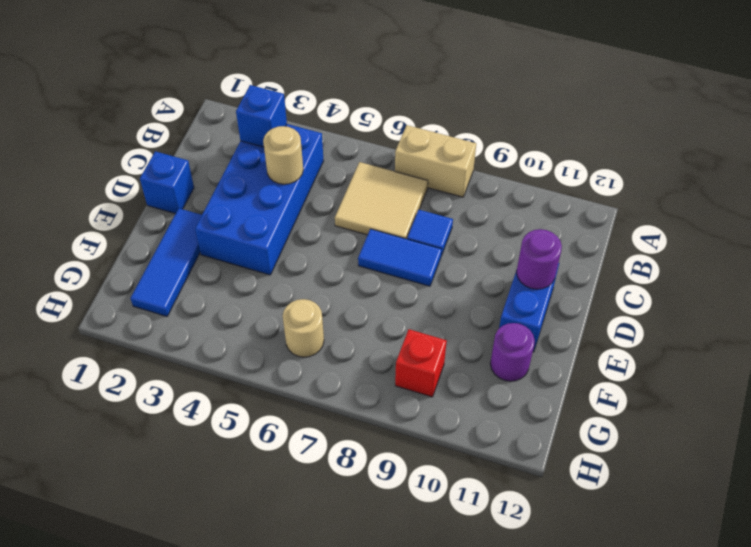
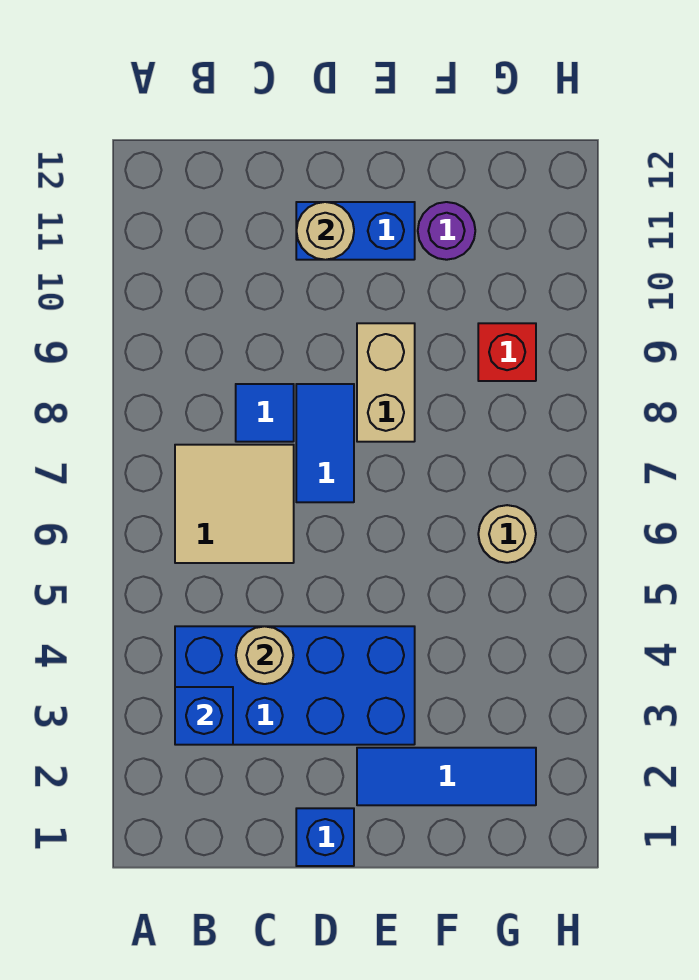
tan brick A7:A8 level 1 -> tan brick E8:E9 level 1
purple round brick D11 level 2 -> tan round brick D11 level 2

